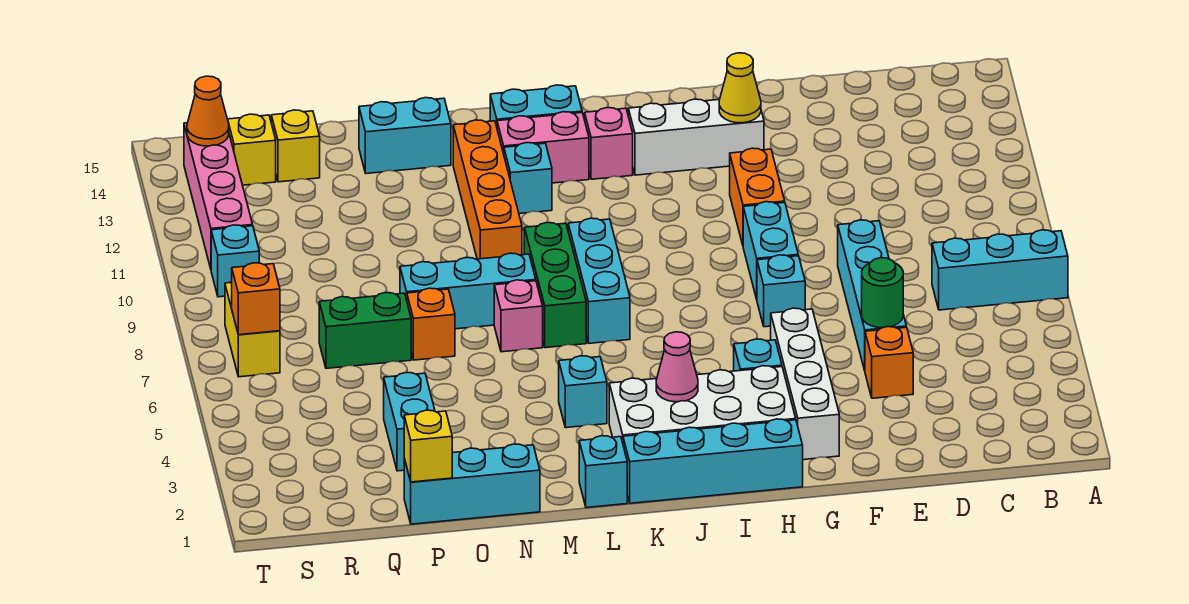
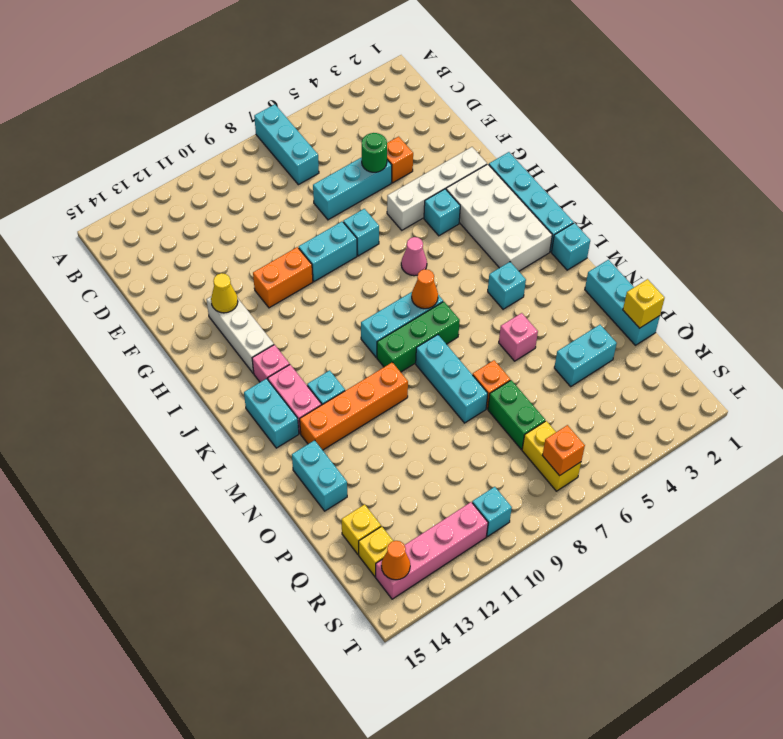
cyan brick E5:E8 level 1 -> cyan brick E5:E7 level 1
pink cone J3 level 2 -> pink cone I6 level 1
none -> orange cone K7 level 2
pink brick M7 level 1 -> pink brick N5 level 1
yellow brick S7:S8 level 1 -> yellow brick R7:S7 level 1

